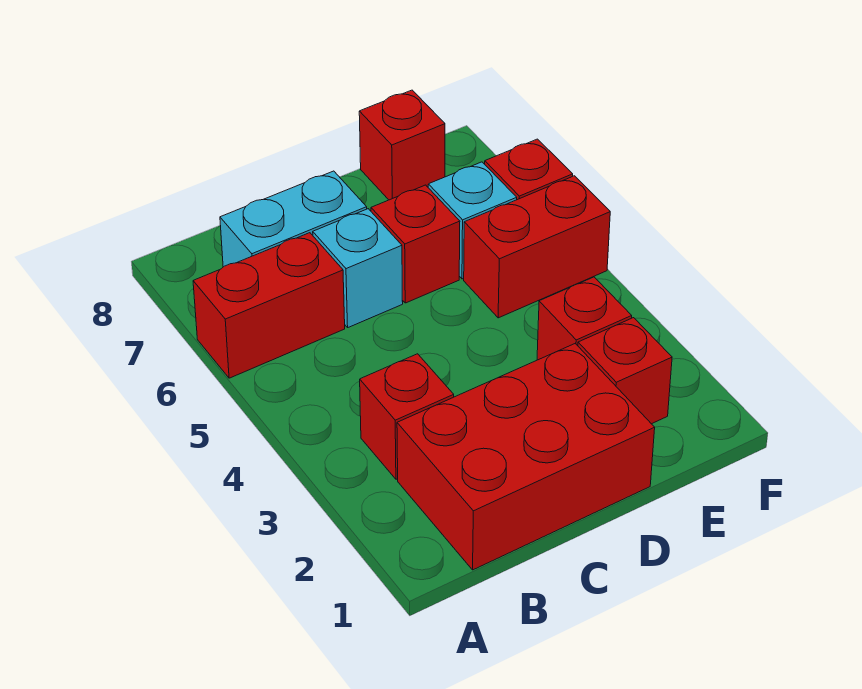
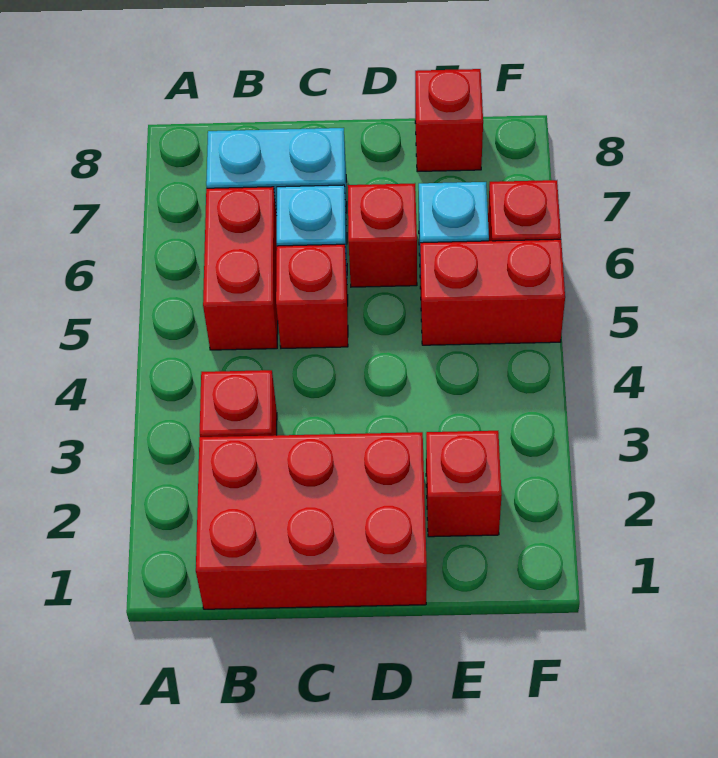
red brick A6:B6 level 1 -> red brick B5:B6 level 1
red brick E3 level 1 -> red brick C5 level 1

